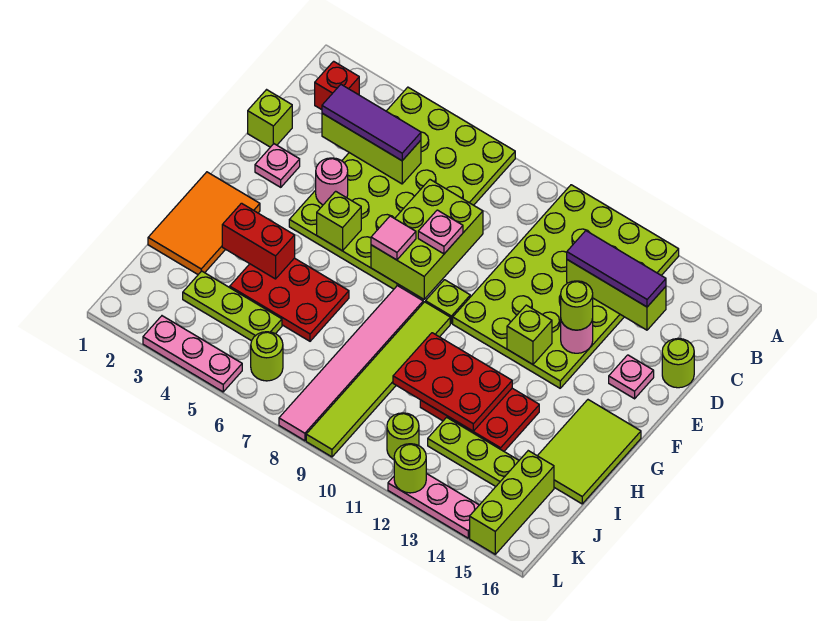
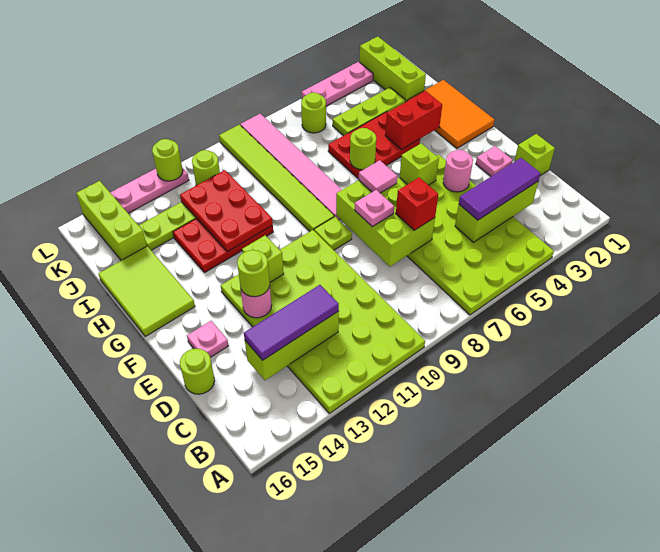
red brick B2 level 1 -> red brick D7 level 3
none -> lime round brick H6 level 2
red plate H10:I12 level 2 -> red plate H11:J12 level 2
none -> lime brick J2:L2 level 1

